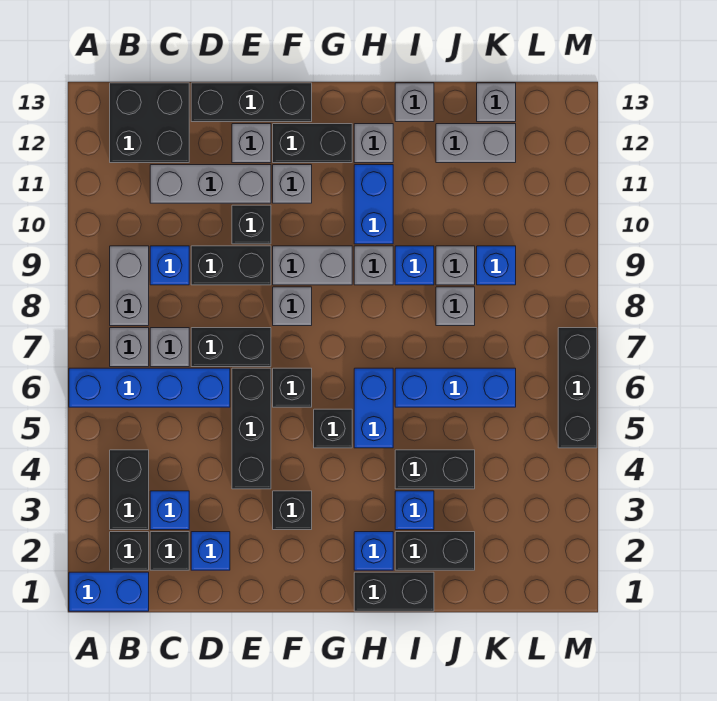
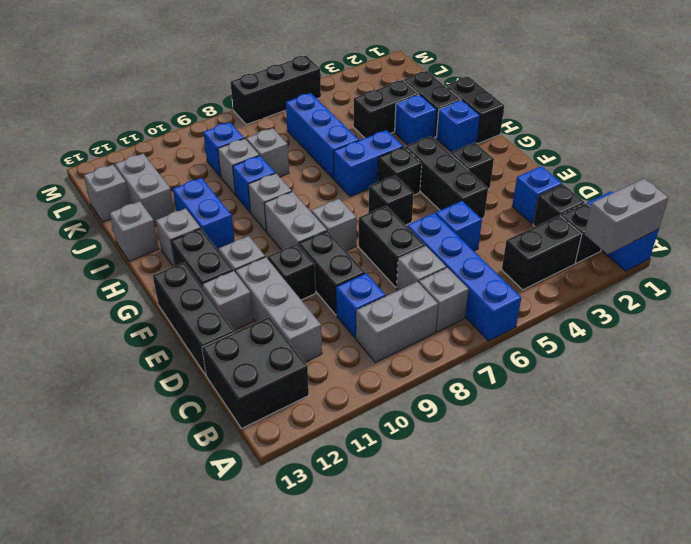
none -> grey brick A1:A2 level 2
blue brick C3 level 1 -> blue brick D5 level 1
black brick E4:E6 level 1 -> black brick E4:G4 level 1
blue brick H10:H11 level 1 -> blue brick H11:I11 level 1
black brick I4:J4 level 1 -> black brick J3:J4 level 1

